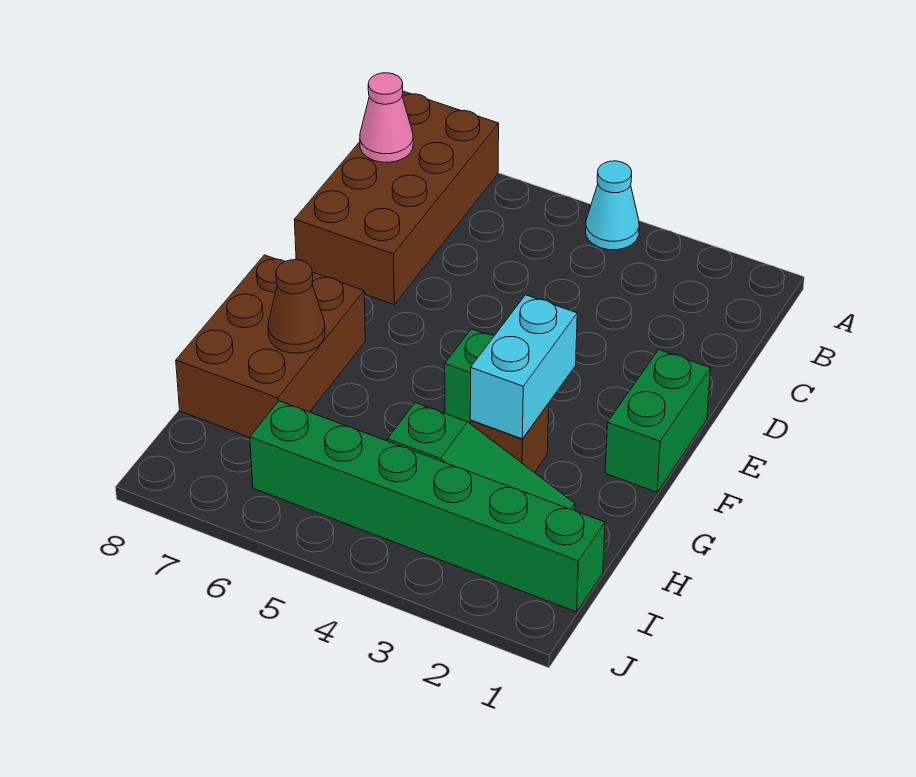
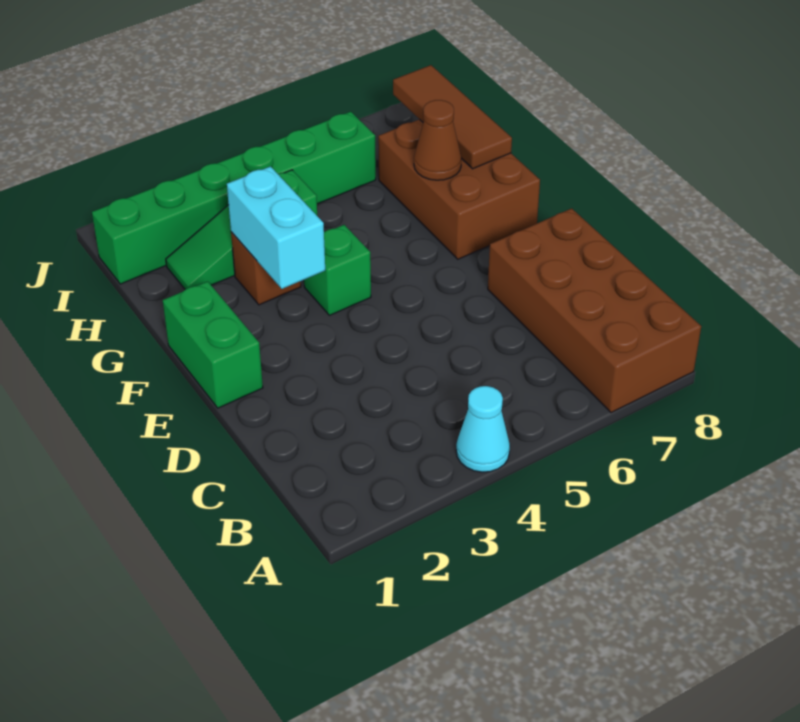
pink cone B8 level 2 -> none
none -> brown tile G8:I8 level 2

